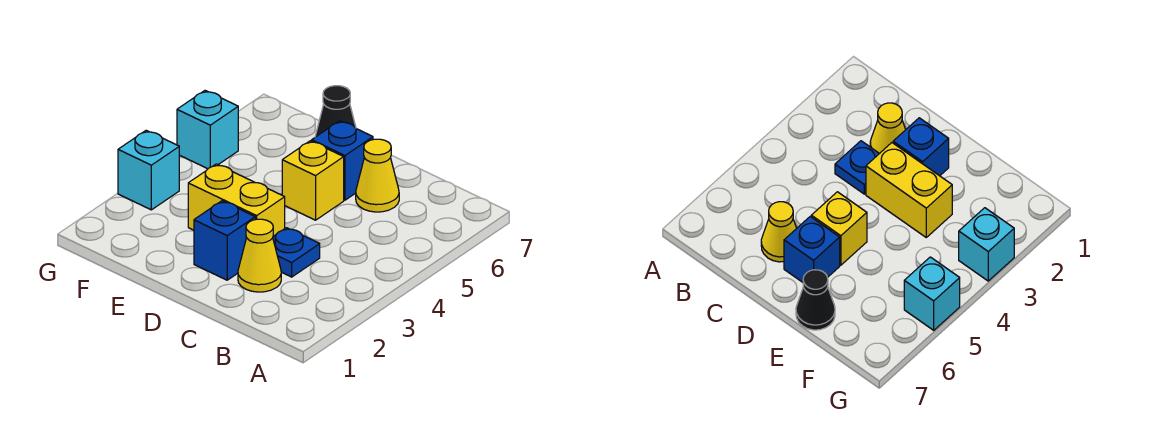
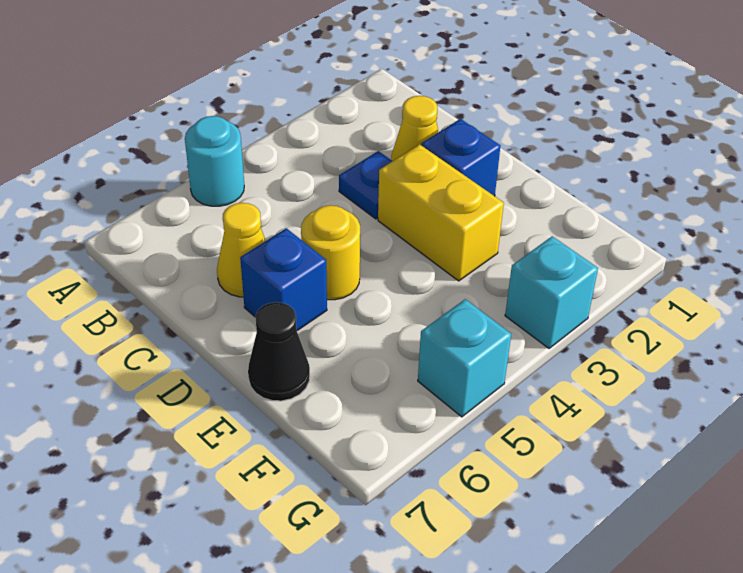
none -> cyan round brick A5 level 1
yellow brick D5 level 1 -> yellow round brick D5 level 1

